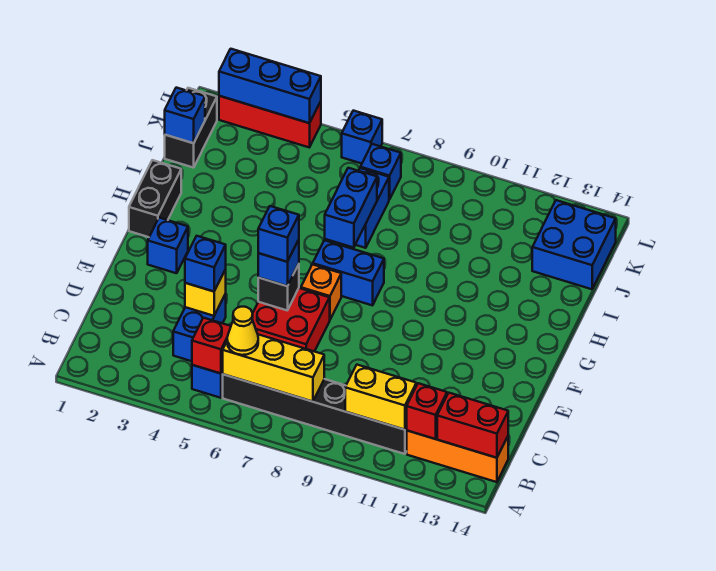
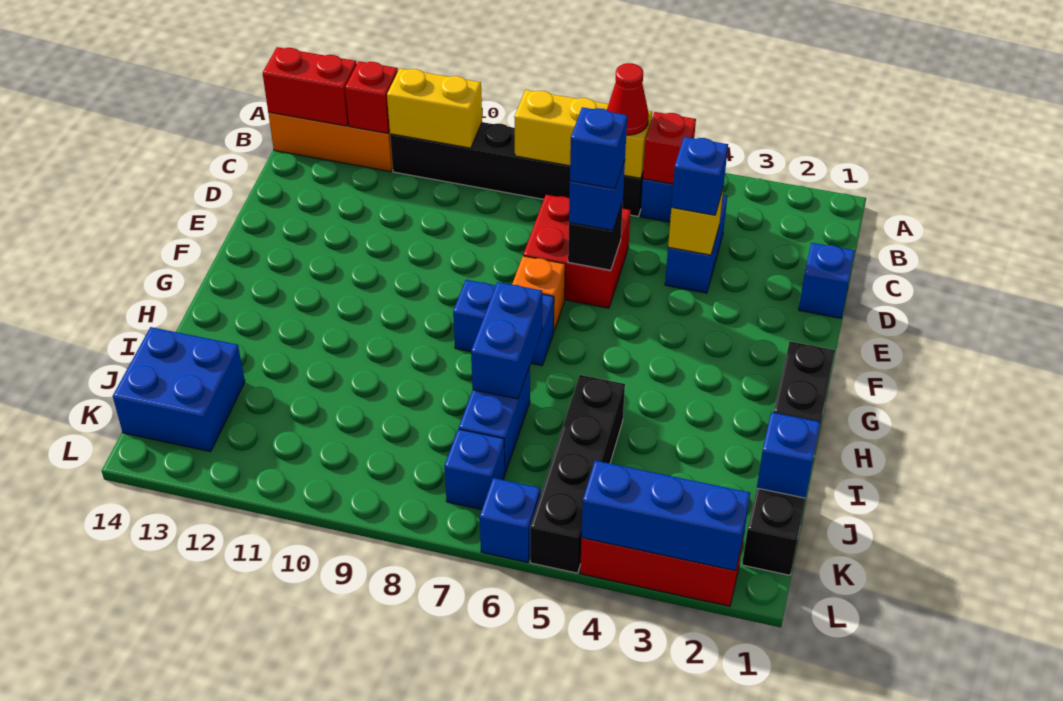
yellow cone B6 level 3 -> red cone B6 level 3
blue brick F2 level 1 -> blue brick D1 level 1
none -> black brick I5:L5 level 1

